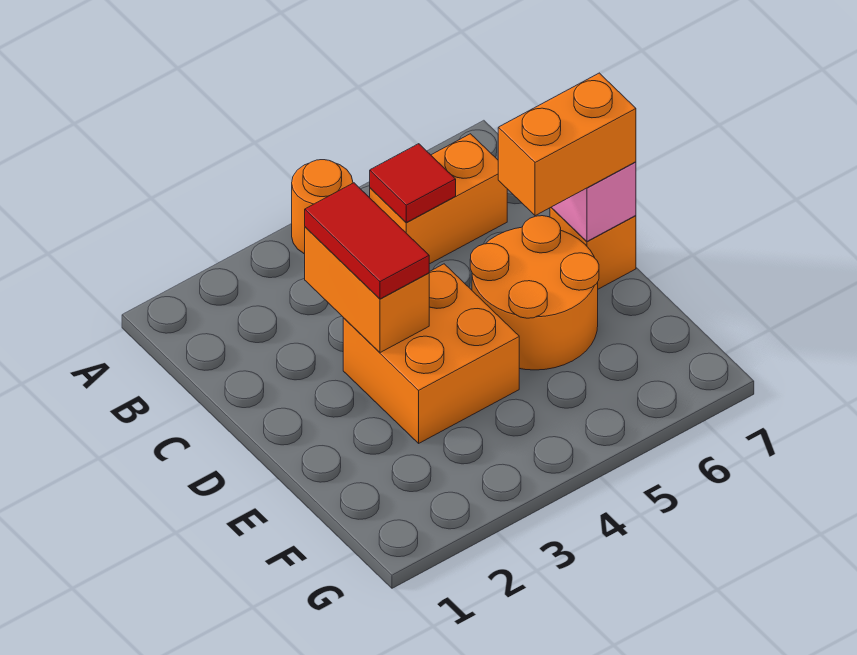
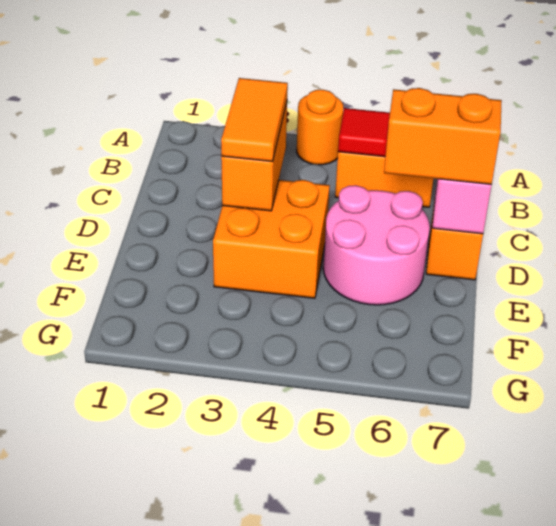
red tile C3:D3 level 3 -> orange tile C3:D3 level 3
orange round brick D5:E6 level 1 -> pink round brick D5:E6 level 1

